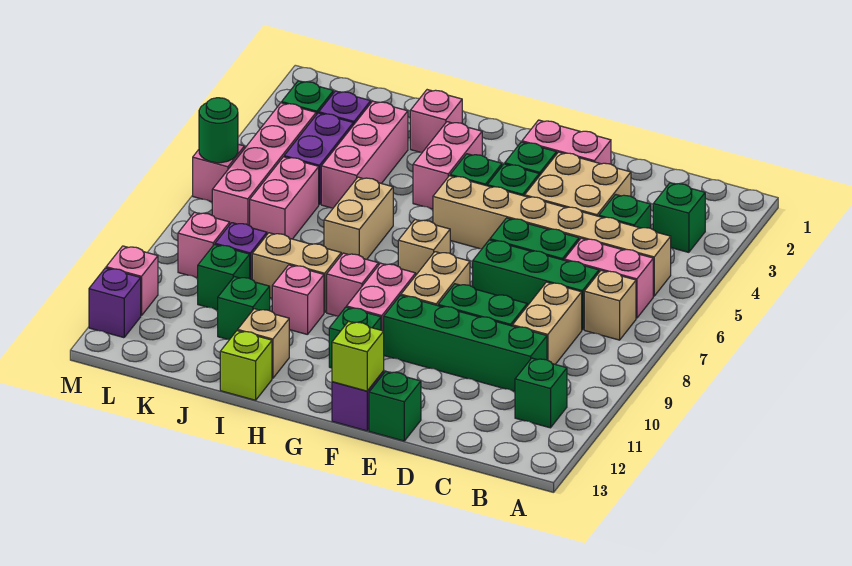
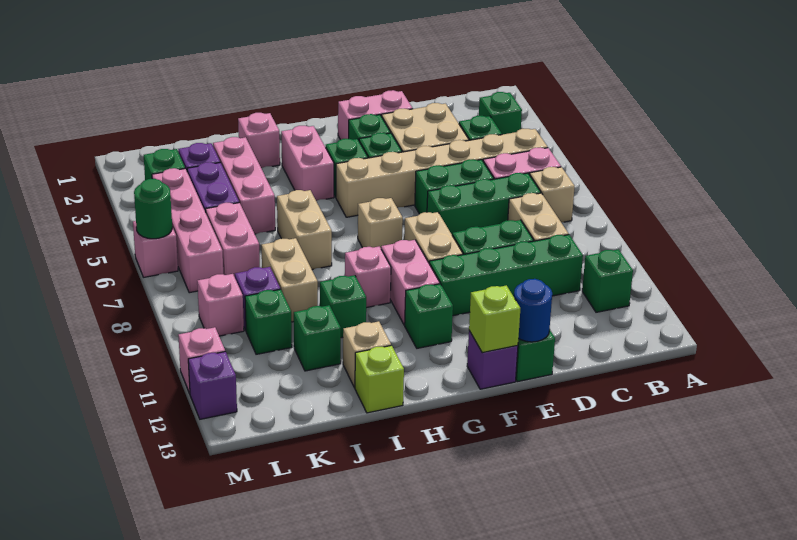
none -> blue round brick E13 level 2
tan brick I9:J9 level 1 -> tan brick J8:J9 level 1
pink brick I10 level 1 -> green brick I10 level 1

